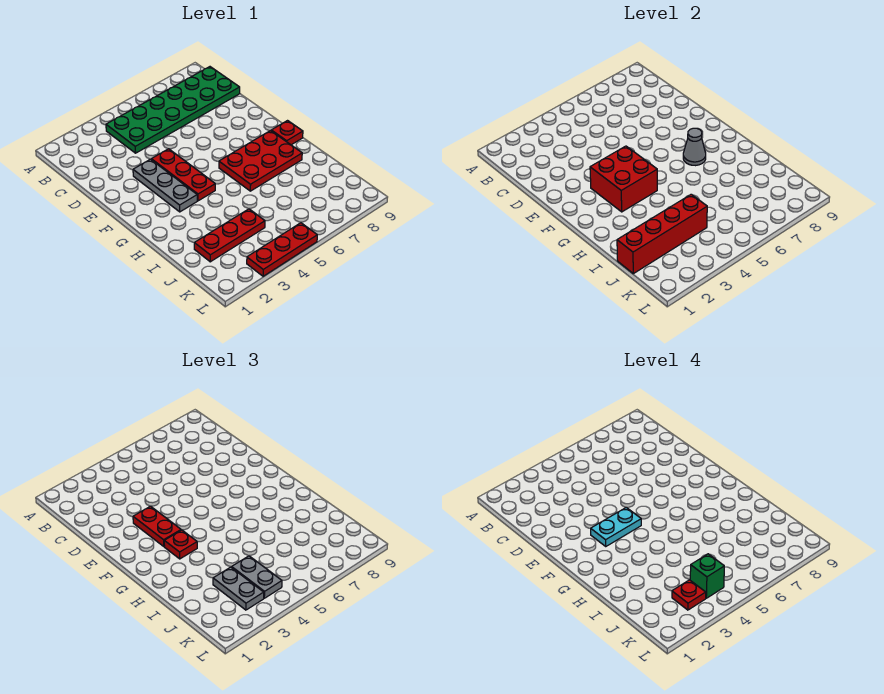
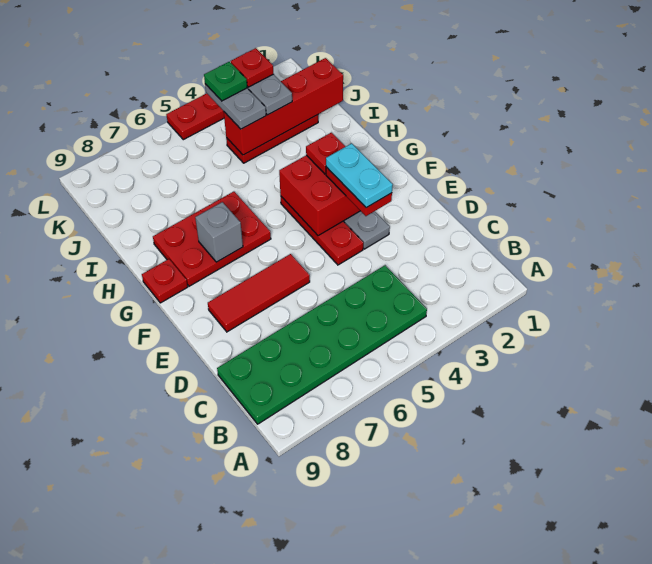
none -> red tile E6:E8 level 1
cyan plate F3:F4 level 4 -> cyan plate E3:F3 level 4
grey cone G7 level 2 -> grey brick G7 level 2
green brick K4 level 4 -> green plate K4 level 4

